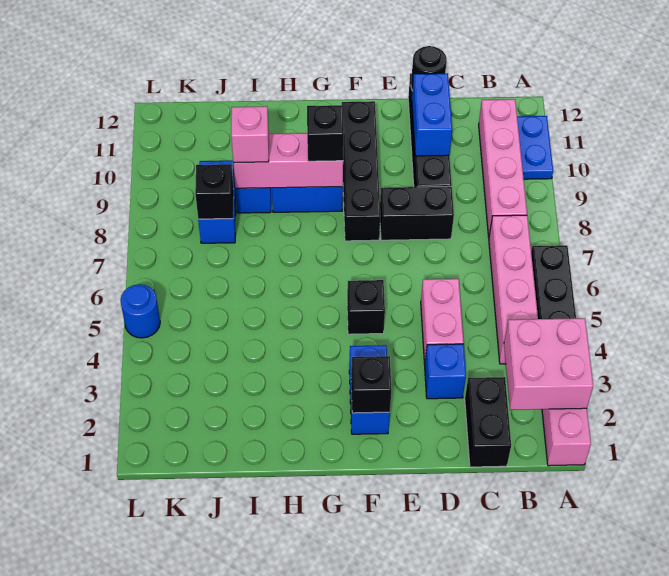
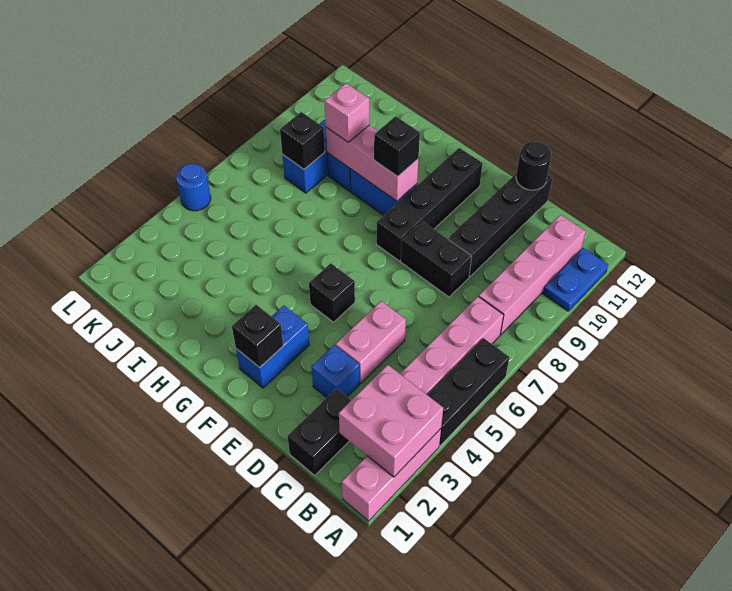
blue brick D10:D11 level 2 -> none

